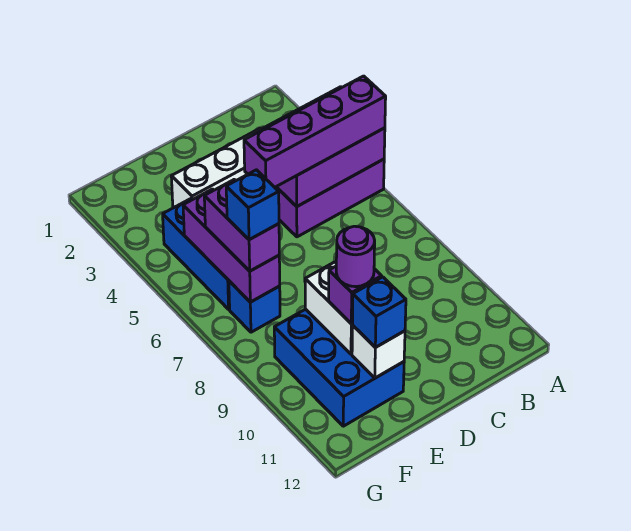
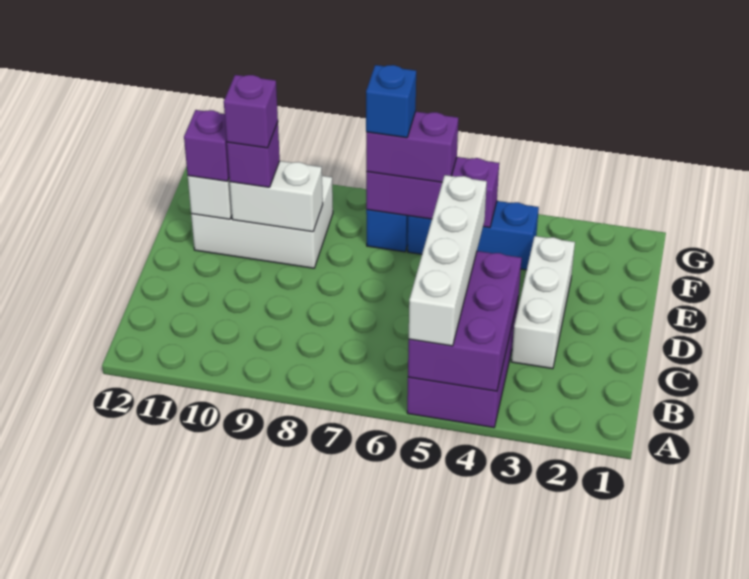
purple brick A5:D5 level 3 -> white brick A5:D5 level 3
blue brick E9:F11 level 1 -> white brick E9:F11 level 1
purple round brick E10 level 4 -> purple brick E10 level 4
blue brick E11 level 3 -> purple brick E11 level 3

